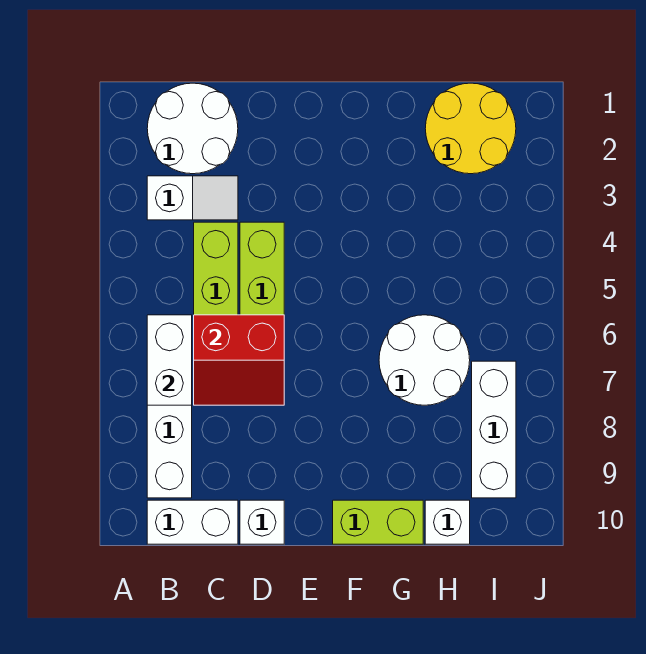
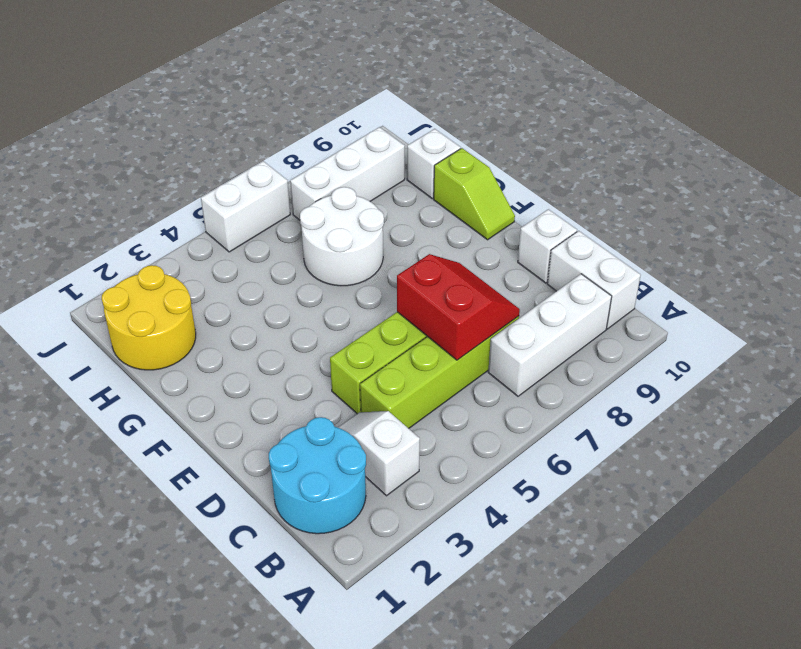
white round brick B1:C2 level 1 -> cyan round brick B1:C2 level 1
white brick B6:B7 level 2 -> white brick J5:J6 level 1
lime brick F10:G10 level 1 -> lime slope F10:G10 level 1 top G

